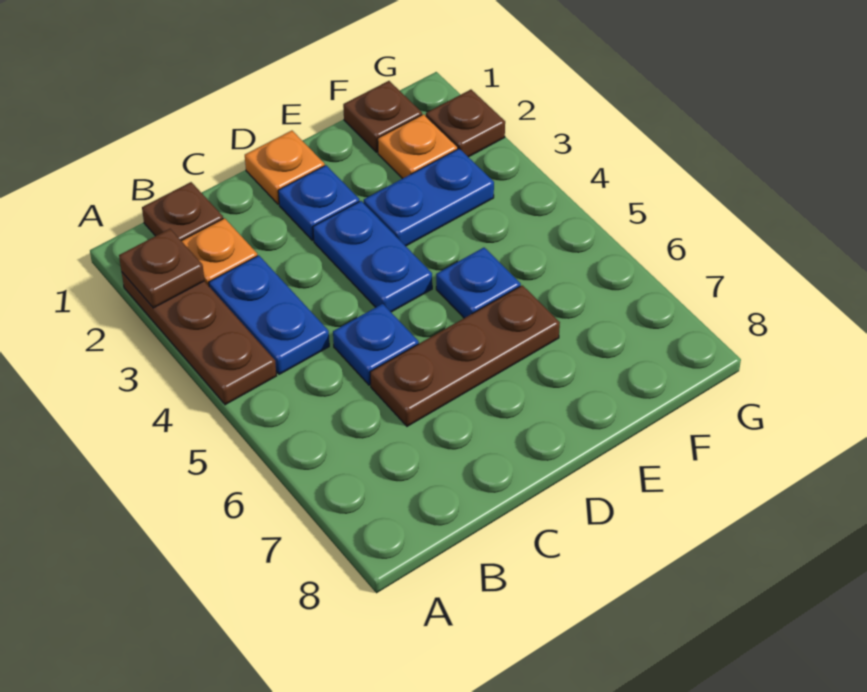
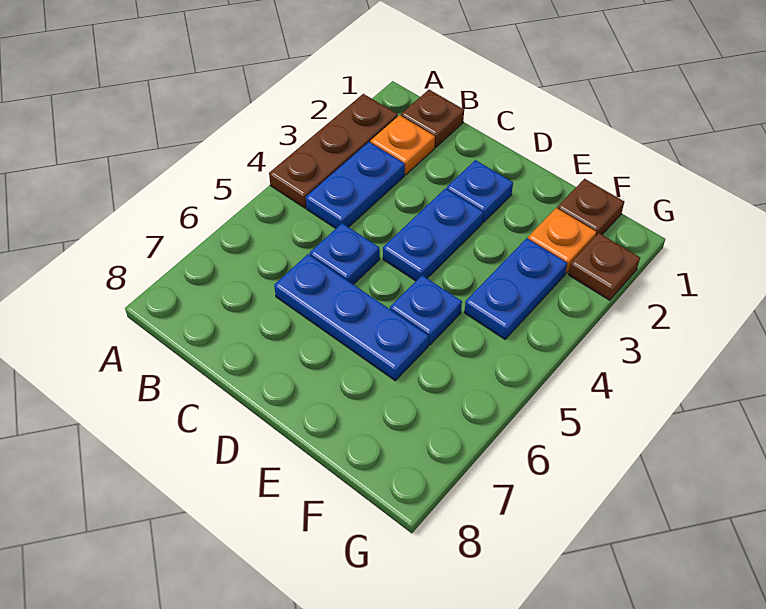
brown plate A2 level 2 -> none
brown plate C6:E6 level 1 -> blue plate C6:E6 level 1
orange plate D1 level 1 -> none
blue plate E3:F3 level 1 -> blue plate F3:F4 level 1

